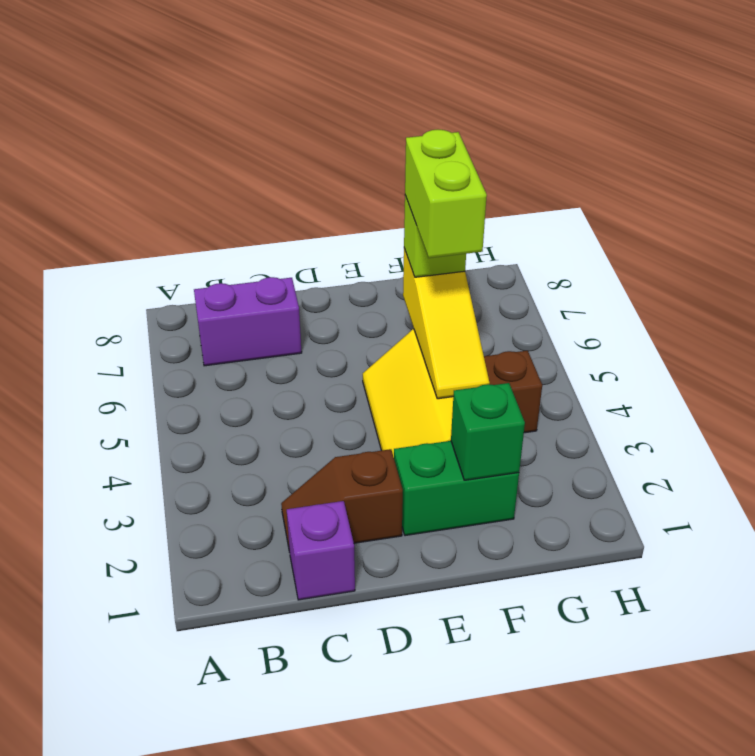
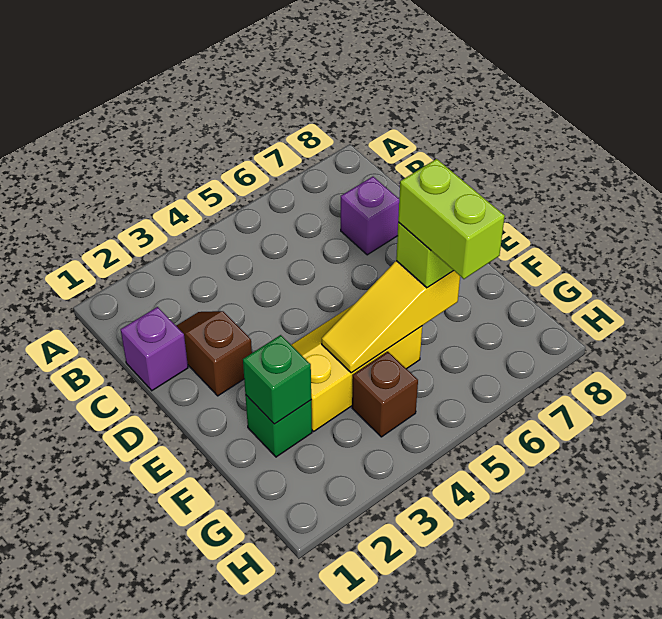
purple brick B7:C7 level 1 -> purple brick C7 level 1
green brick E2:F2 level 1 -> green brick F2 level 1
lime brick F5:F6 level 4 -> lime brick F6:G6 level 4

